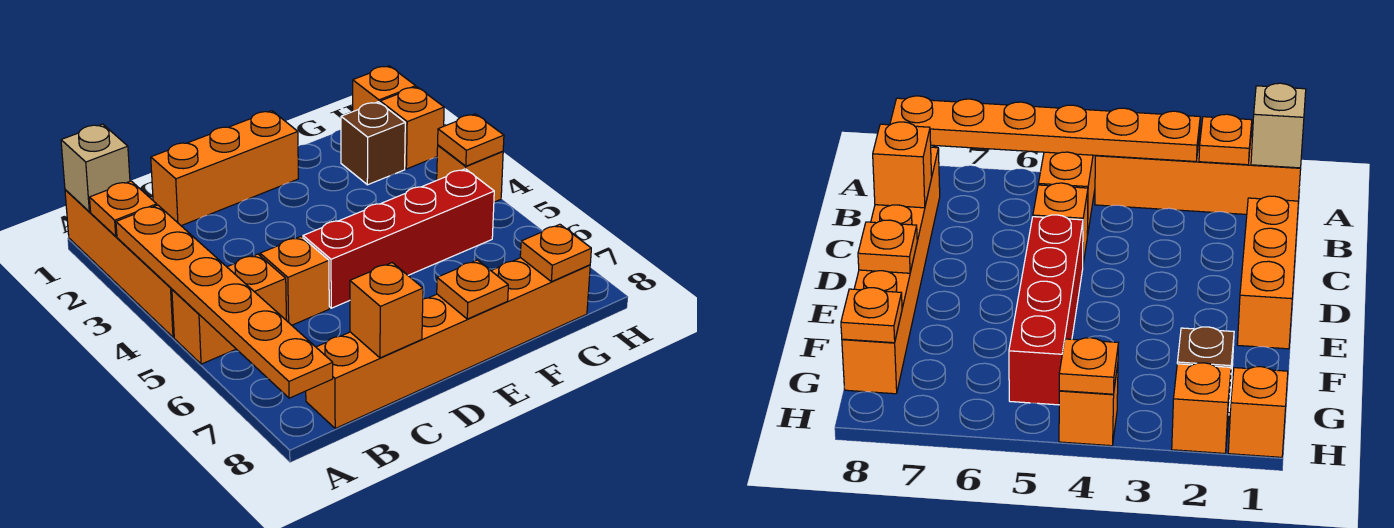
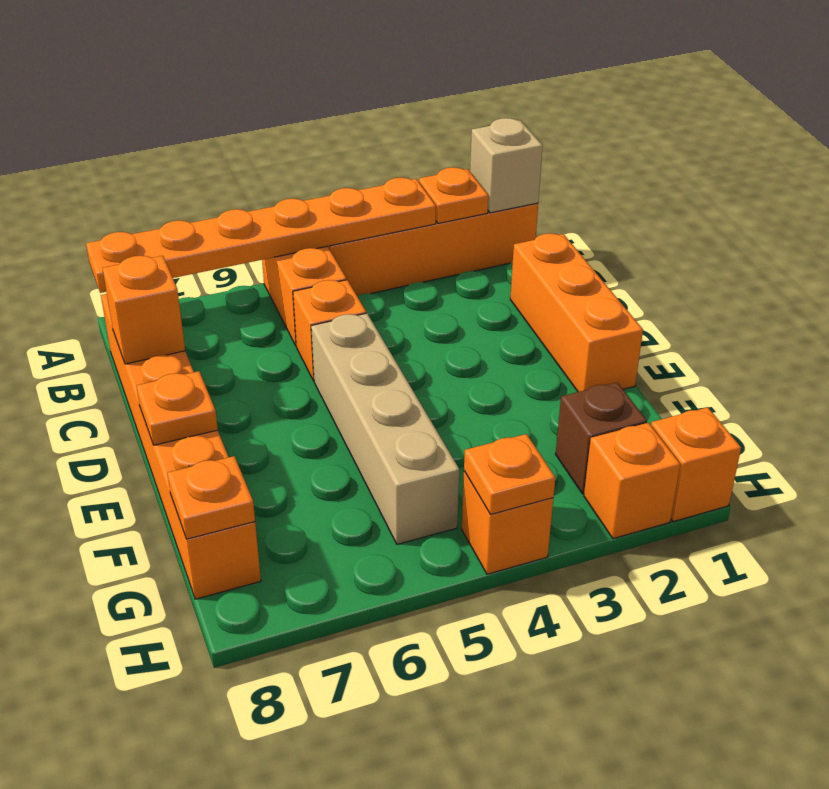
red brick D5:G5 level 1 -> tan brick D5:G5 level 1

